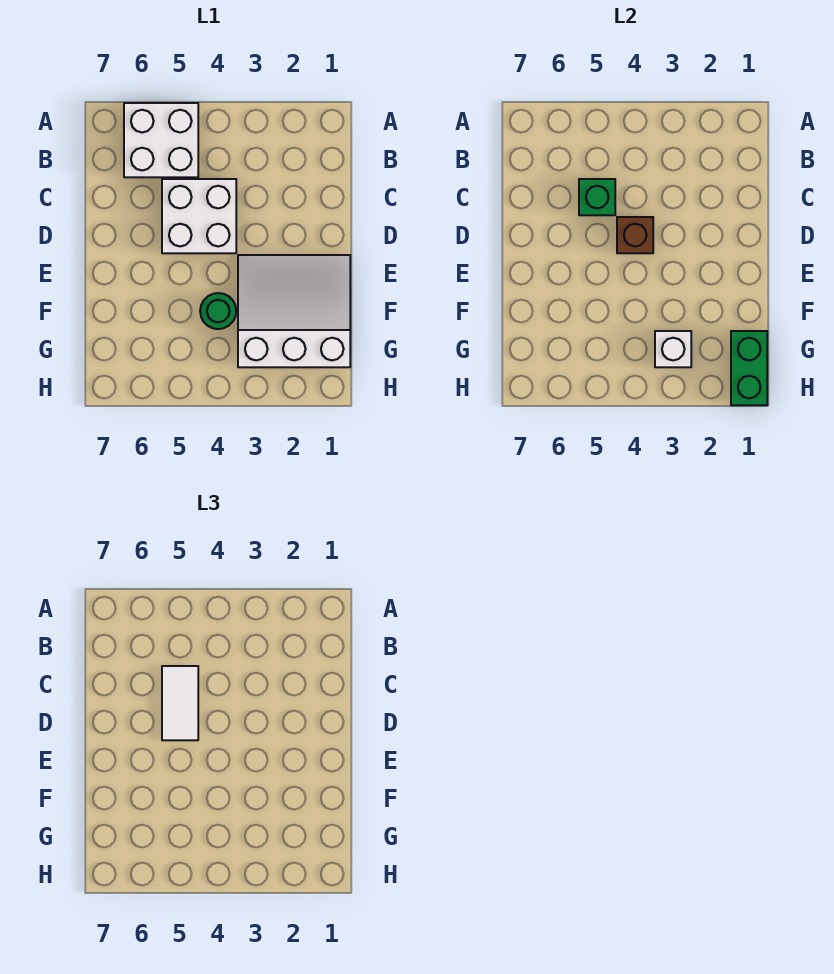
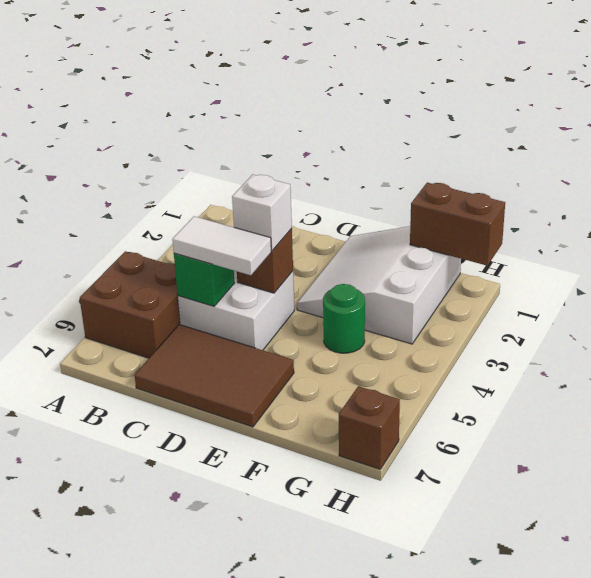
white brick A5:B6 level 1 -> brown brick A5:B6 level 1
none -> brown tile C6:E7 level 1
green brick G1:H1 level 2 -> brown brick G1:H1 level 2
white brick G3 level 2 -> white brick D4 level 3
none -> brown brick H7 level 1

